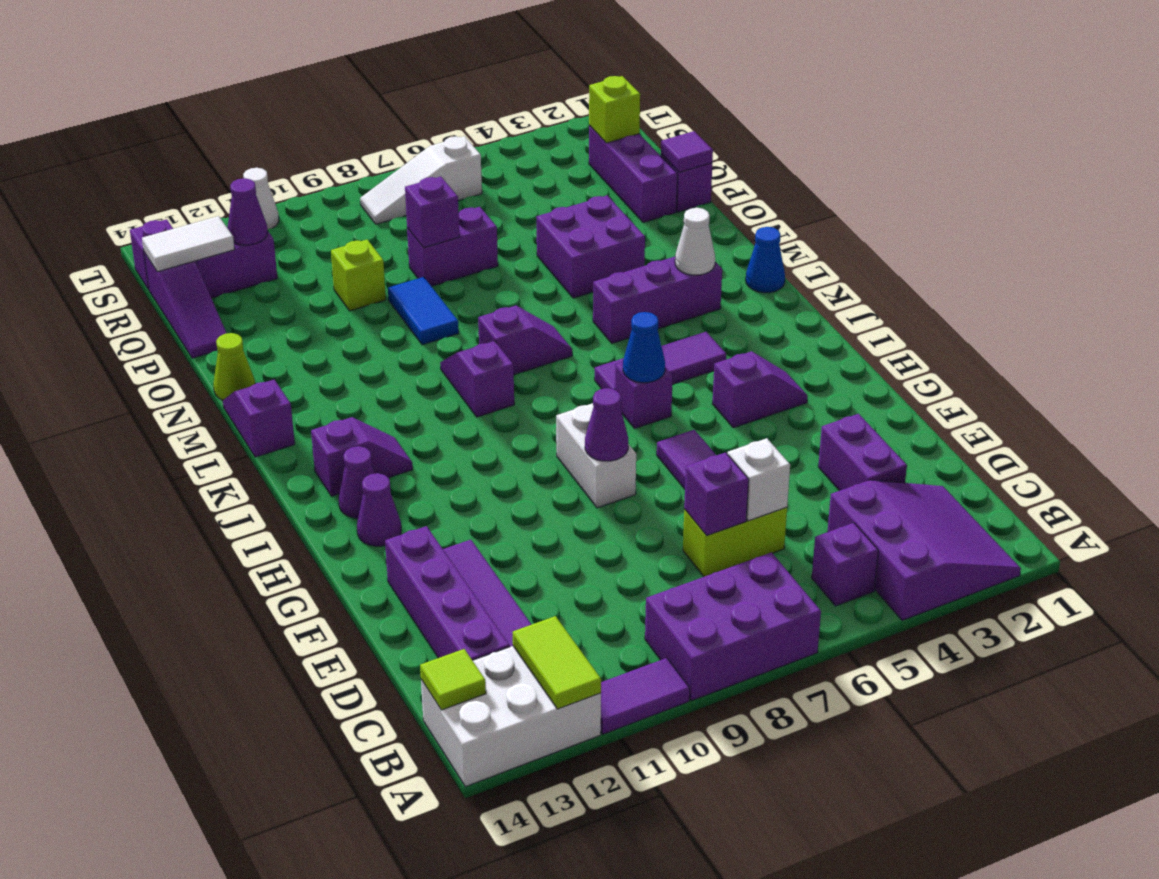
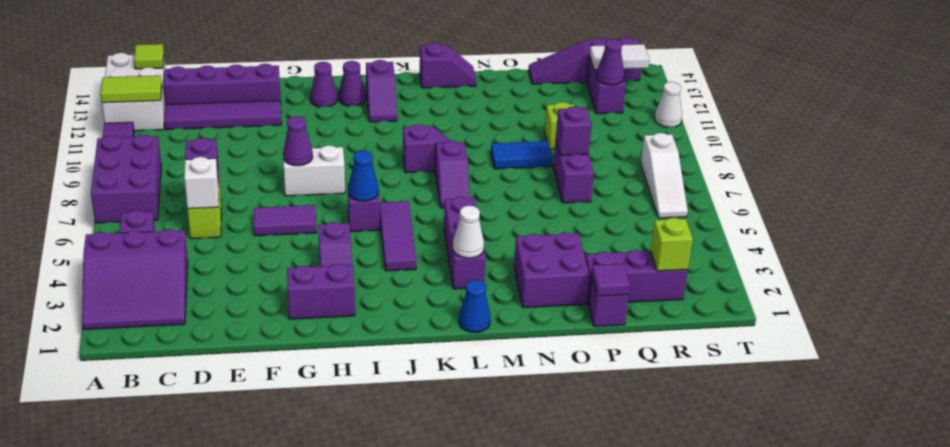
purple brick D3:E3 level 1 -> purple brick G2:H2 level 1
purple brick N4:O5 level 1 -> purple brick N2:O3 level 1
lime cone N14 level 1 -> none
white tile R13:R14 level 2 -> white tile R13:S13 level 2
white slope S6:S8 level 1 top 6 -> white slope S6:S8 level 1 top 8

